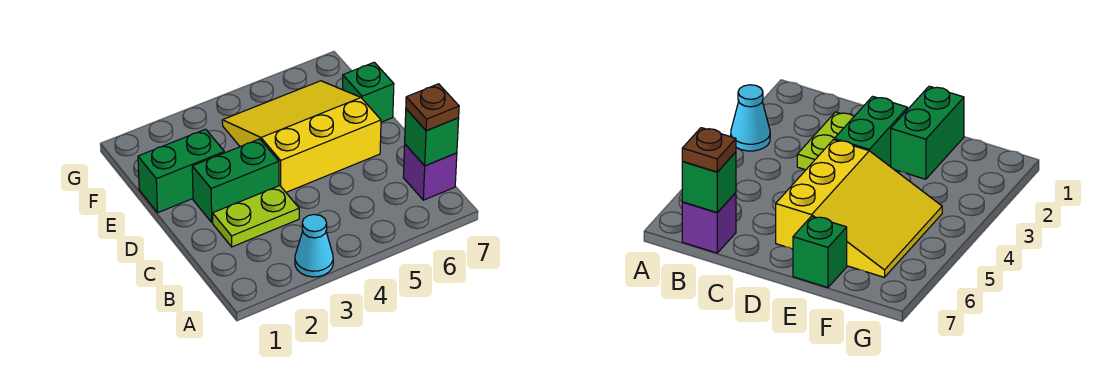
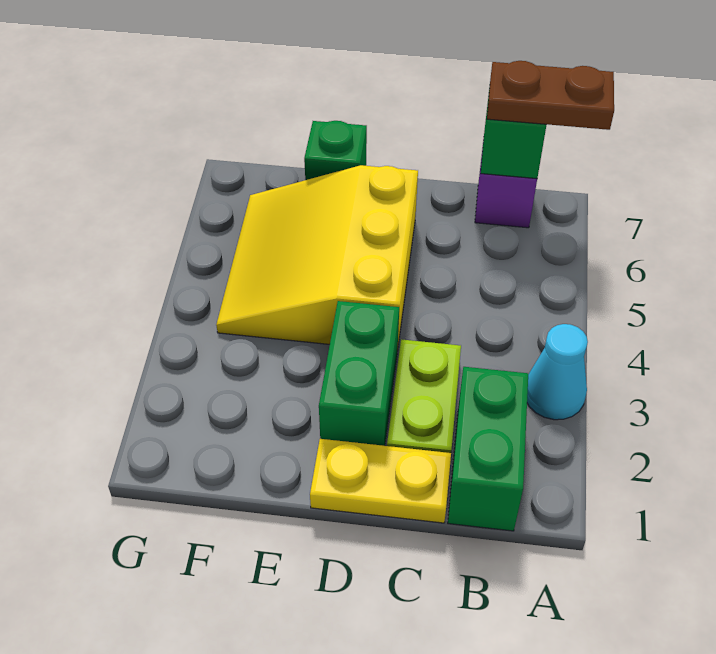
brown plate B7 level 3 -> brown plate A7:B7 level 3
none -> yellow plate C1:D1 level 1
green brick E1:E2 level 1 -> green brick B1:B2 level 1

